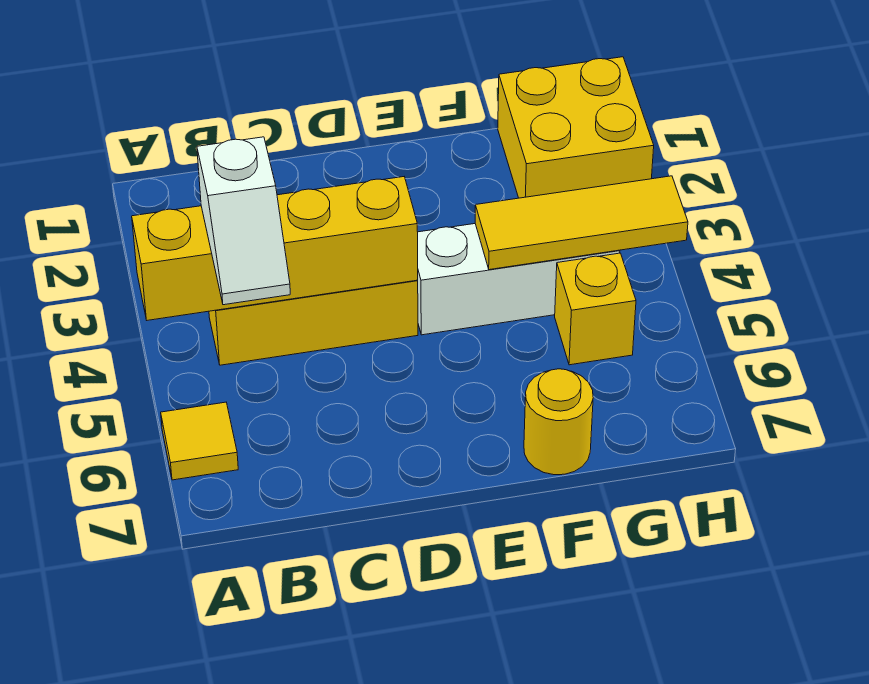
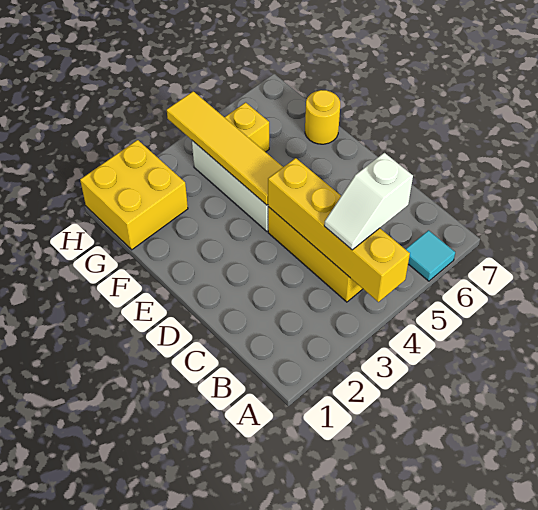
yellow tile A6 level 1 -> cyan tile A6 level 1
white slope B4:B5 level 3 top 4 -> white slope B4:B5 level 3 top 5
yellow tile F4:H4 level 2 -> yellow tile E4:H4 level 2

